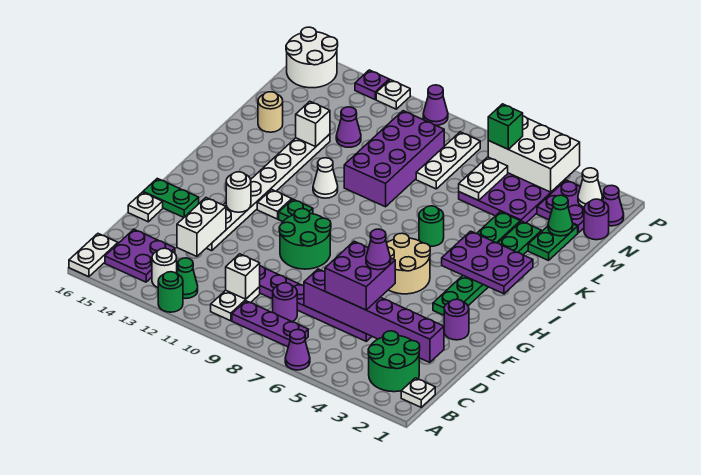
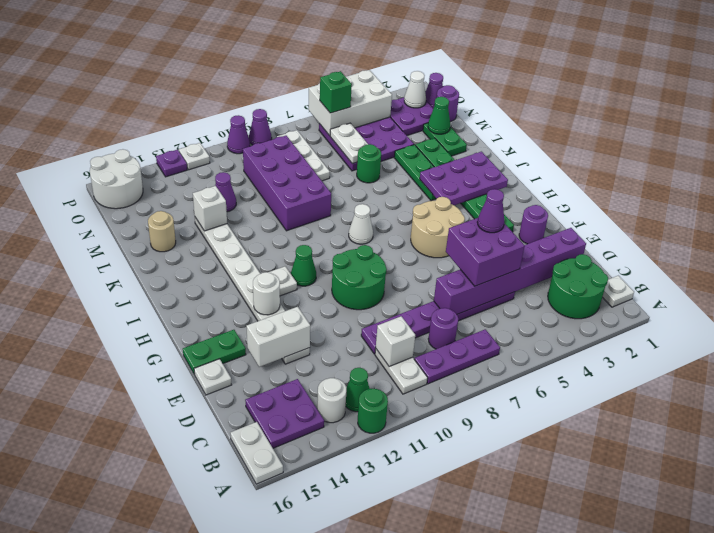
purple cone A6 level 1 -> purple cone P9 level 1
white brick D13:E13 level 2 -> white brick E13:E14 level 2
green plate H11 level 1 -> green cone H11 level 1
green round brick J6 level 1 -> green round brick L6 level 1
white cone J11 level 1 -> white cone I8 level 1

